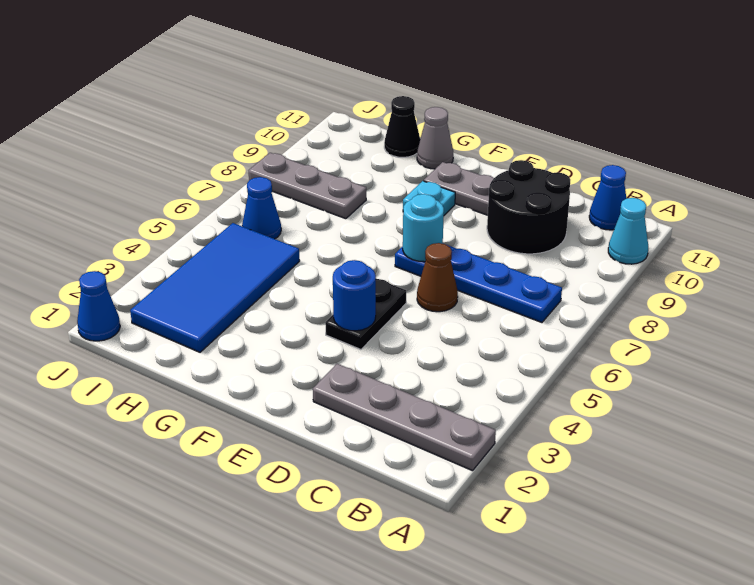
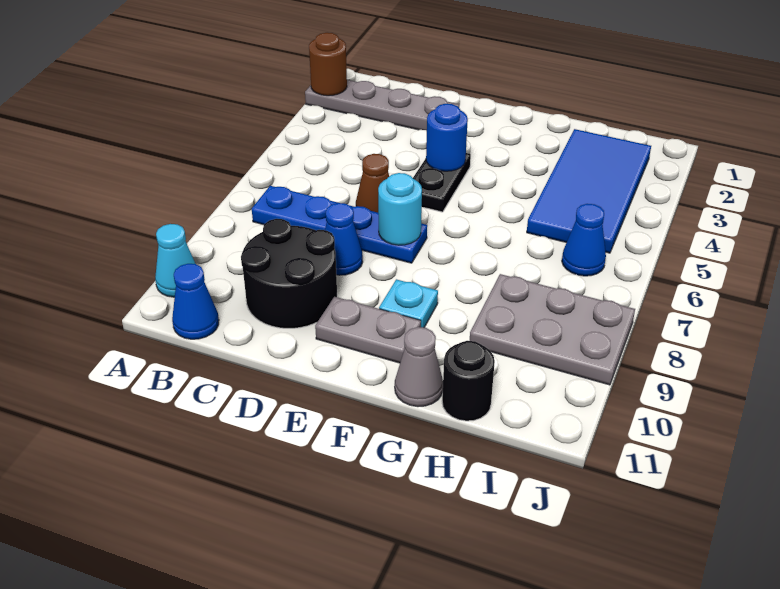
none -> brown round brick A2 level 2
grey plate H8:J8 level 1 -> grey plate H8:J9 level 1
black cone H11 level 1 -> black round brick H11 level 1
blue cone J1 level 1 -> blue cone D8 level 1

